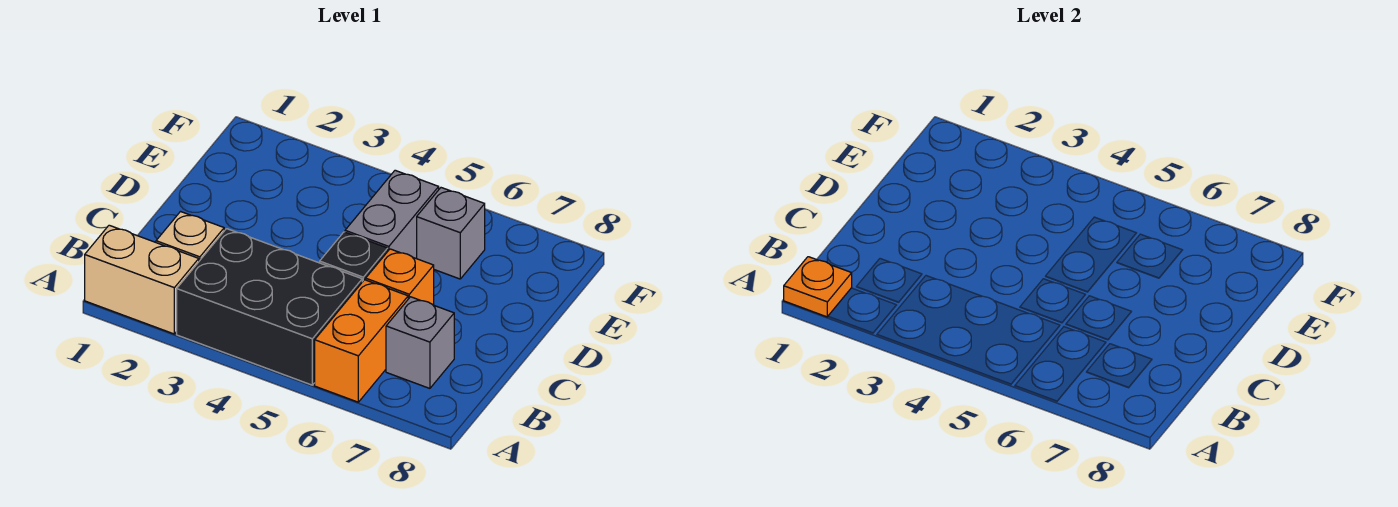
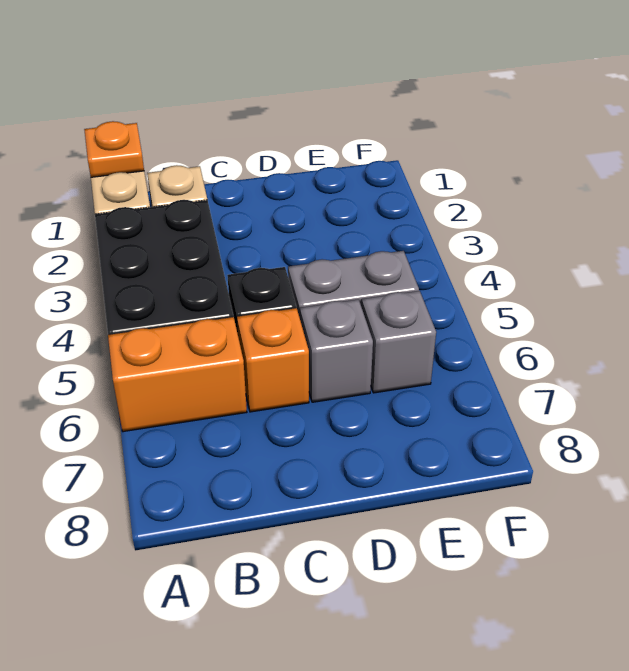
grey brick B7 level 1 -> grey brick D6 level 1

